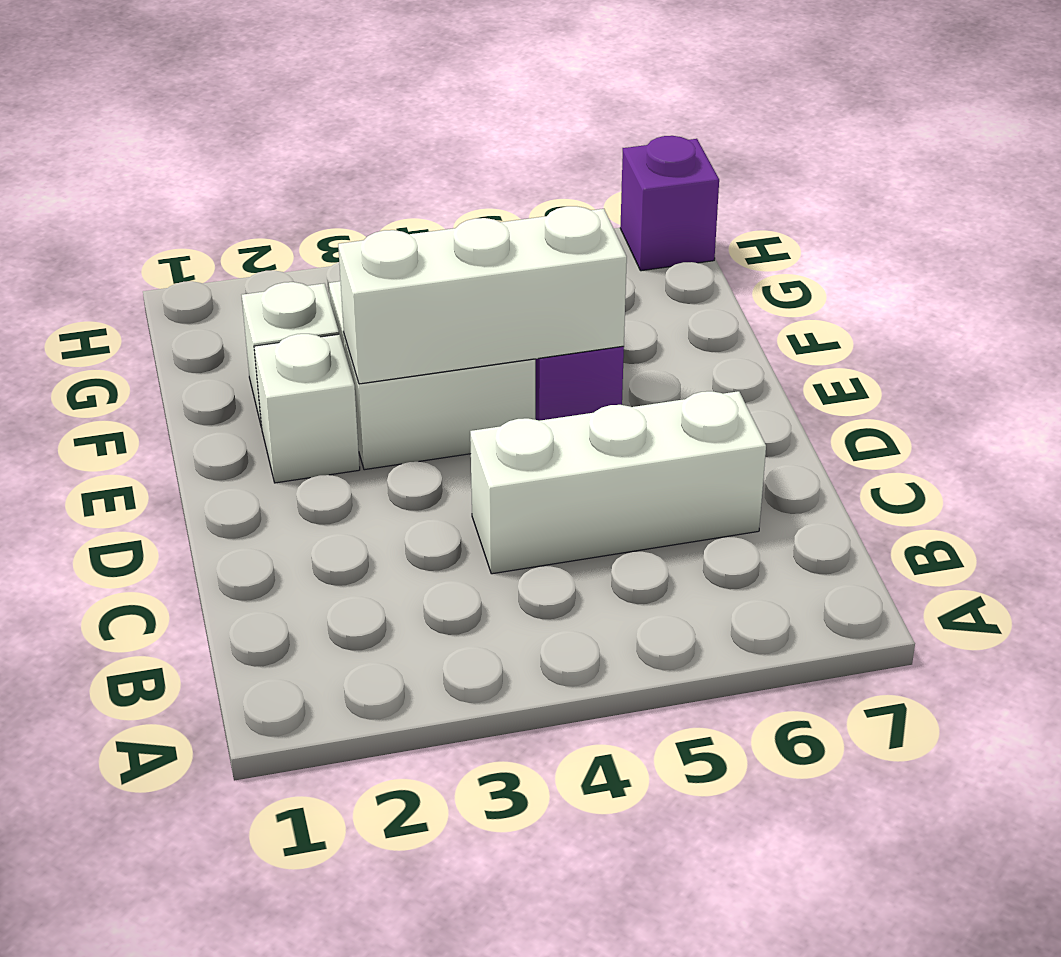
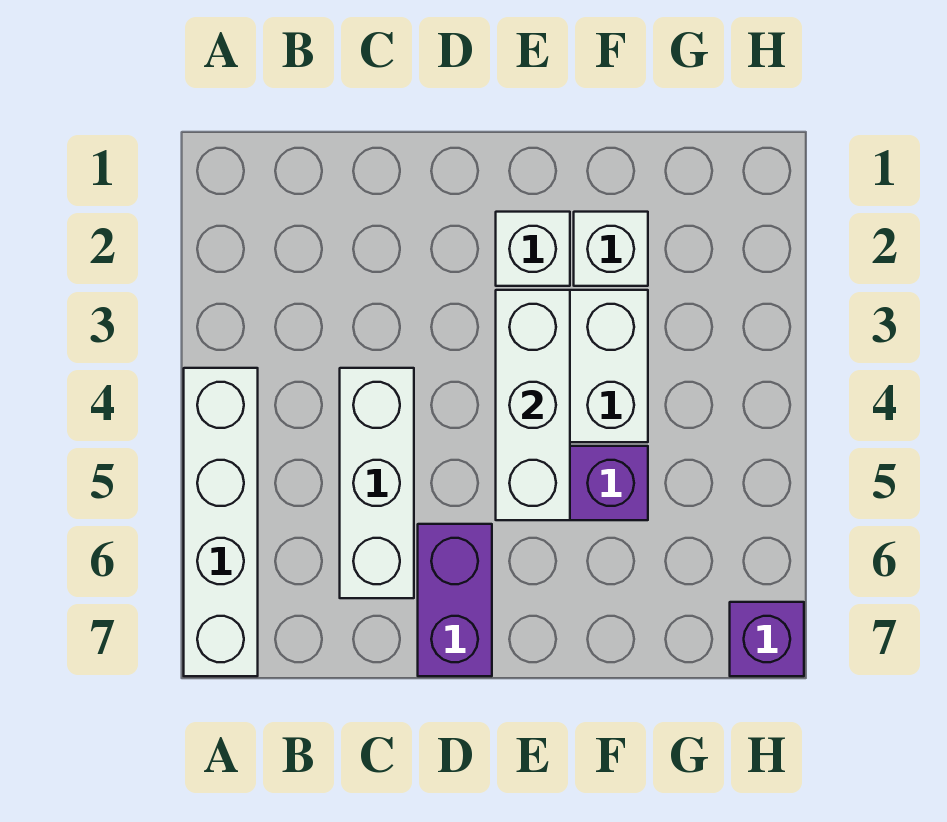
none -> white brick A4:A7 level 1
none -> purple brick D6:D7 level 1

